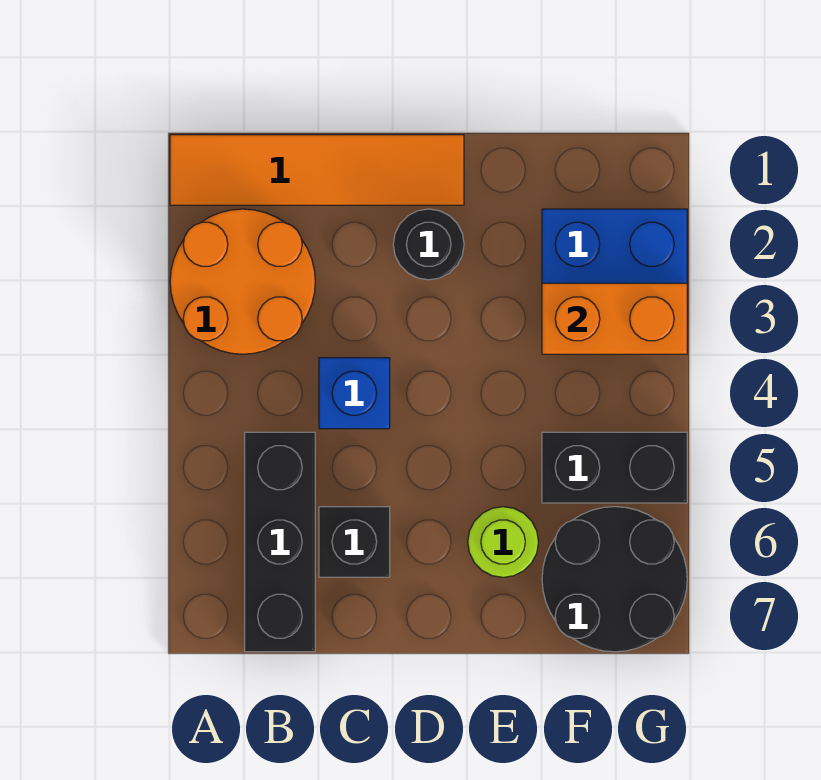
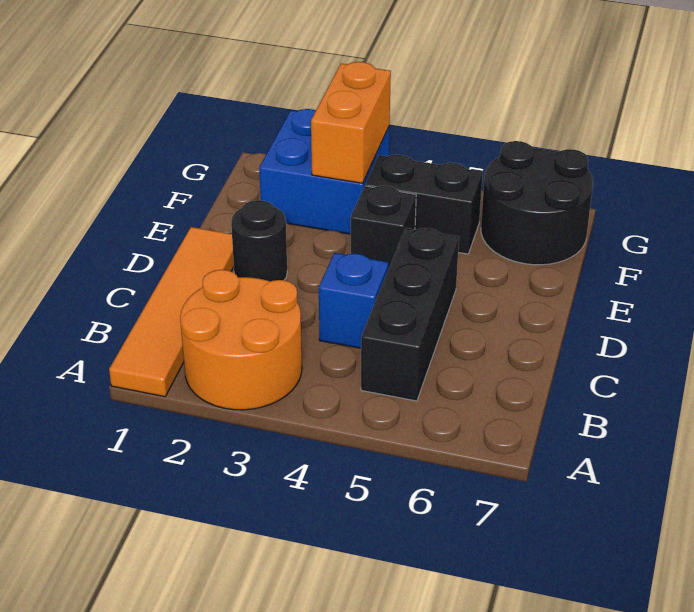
black brick B5:B7 level 1 -> black brick B5:D5 level 1
black brick C6 level 1 -> black brick E4 level 1
lime round brick E6 level 1 -> none
black brick F5:G5 level 1 -> black brick F4:F5 level 1

